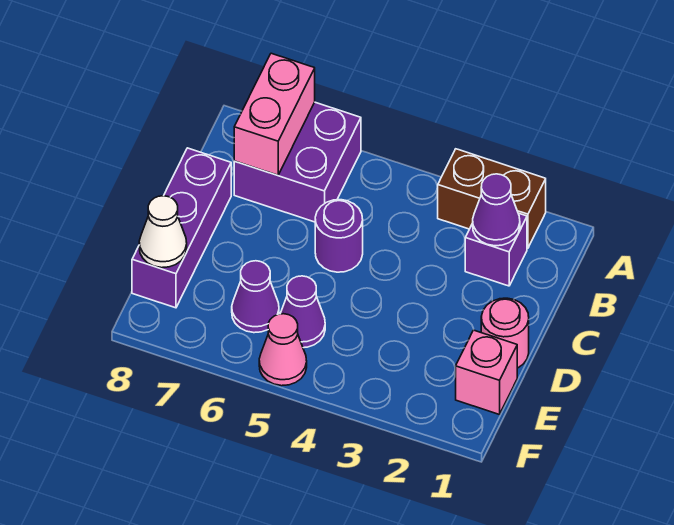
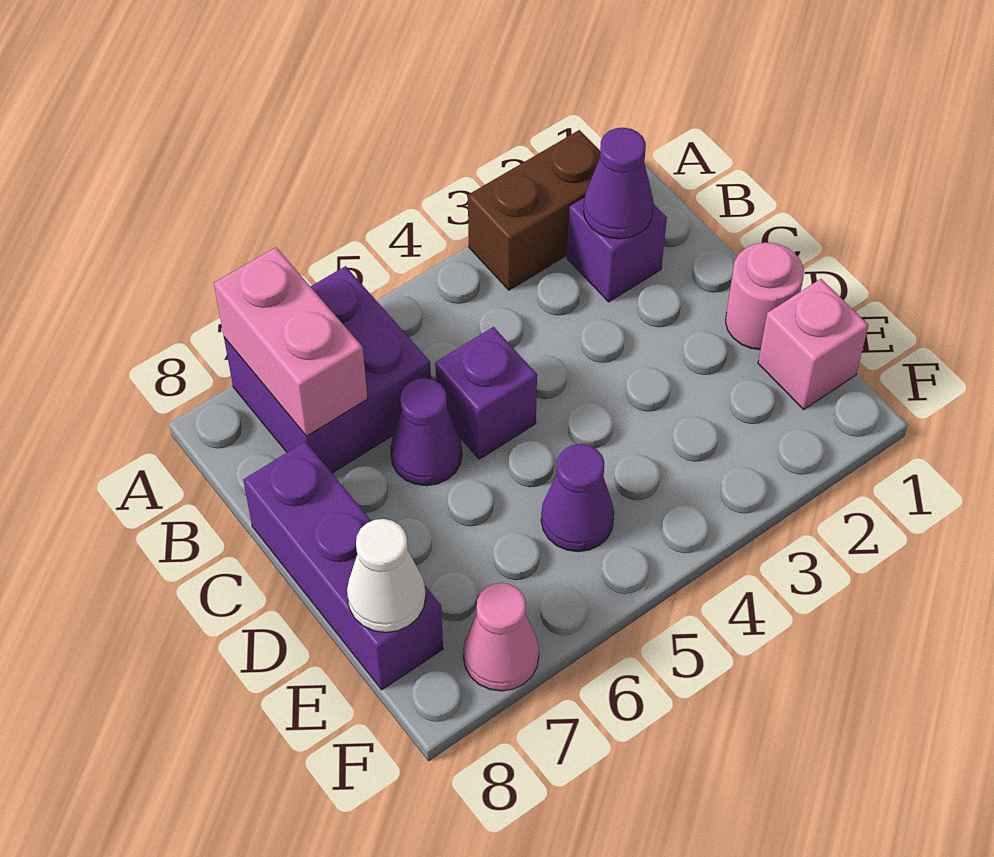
purple round brick C5 level 1 -> purple brick C5 level 1
purple cone E6 level 1 -> purple cone C6 level 1
pink cone F5 level 1 -> pink cone F7 level 1

